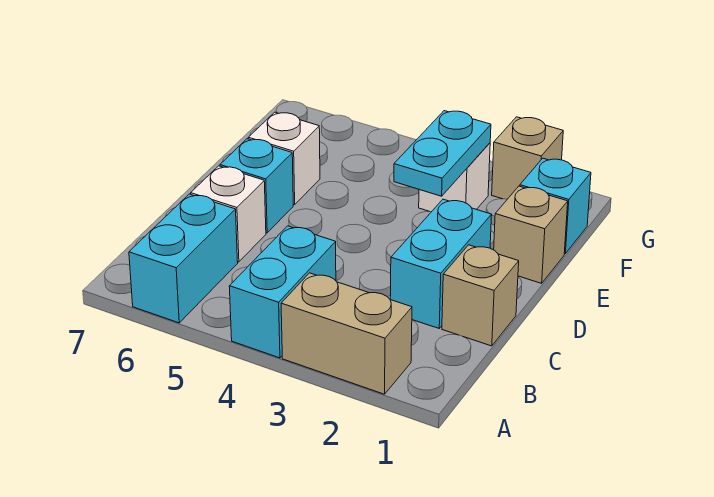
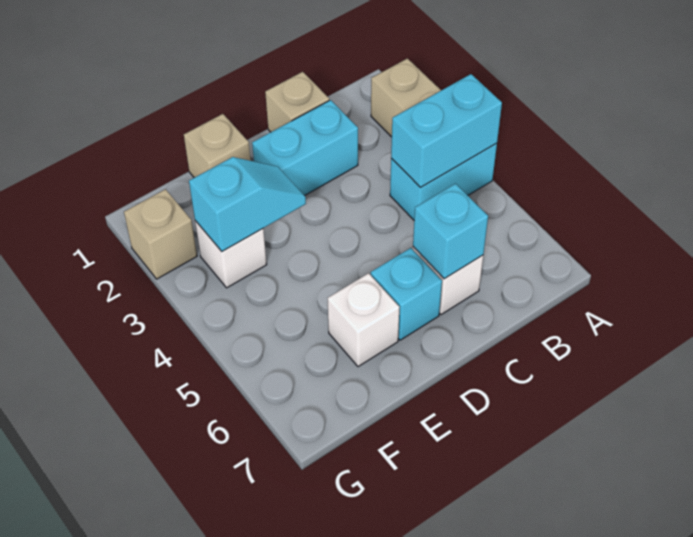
cyan brick A6:B6 level 1 -> cyan brick A4:B4 level 2
cyan plate E3:F3 level 2 -> cyan slope E3:F3 level 2 top F
cyan brick F1 level 1 -> cyan brick C6 level 2

